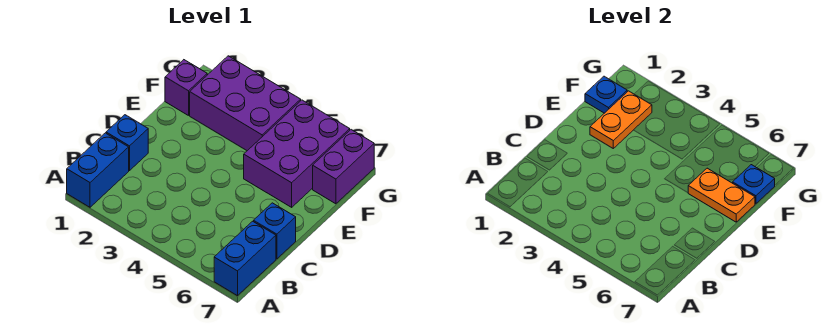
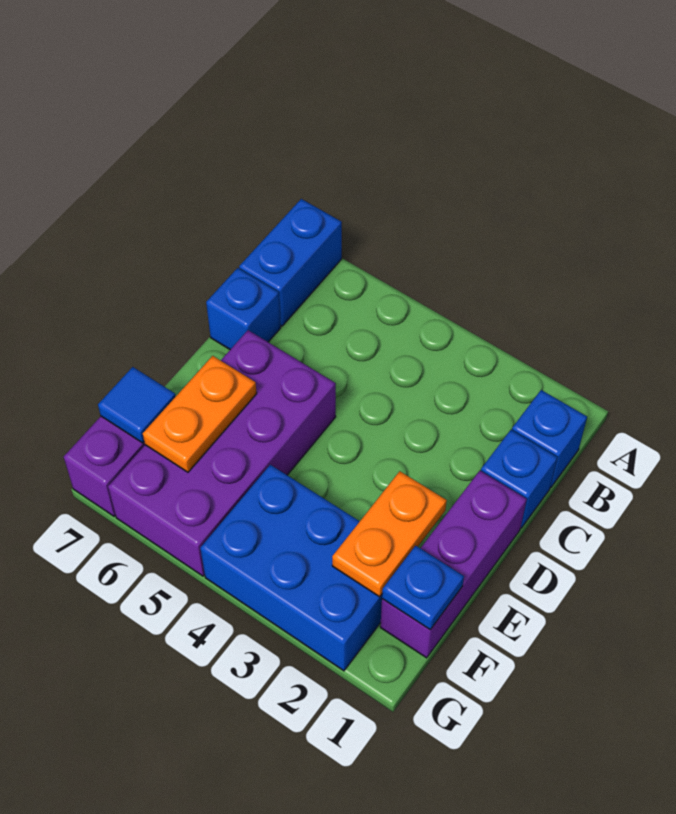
blue brick A1:B1 level 1 -> blue brick B1 level 1
purple brick E5:G6 level 1 -> purple brick D5:G6 level 1
orange plate E6:E7 level 2 -> orange plate E6:F6 level 2
purple brick F1 level 1 -> purple brick D1:F1 level 1
purple brick F2:G4 level 1 -> blue brick F2:G4 level 1
blue plate F7 level 2 -> blue tile F7 level 2

